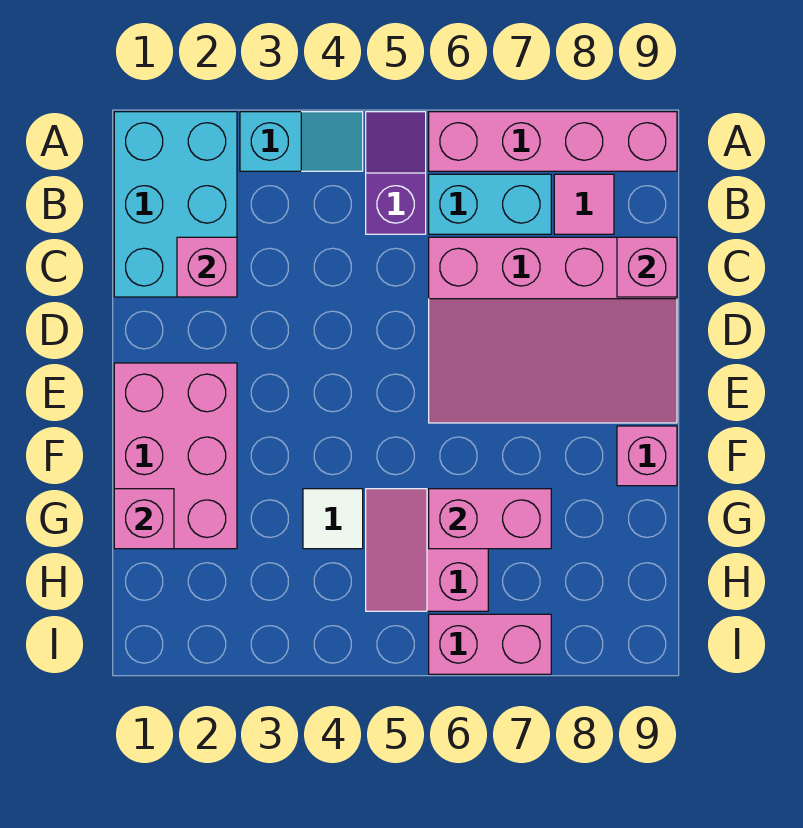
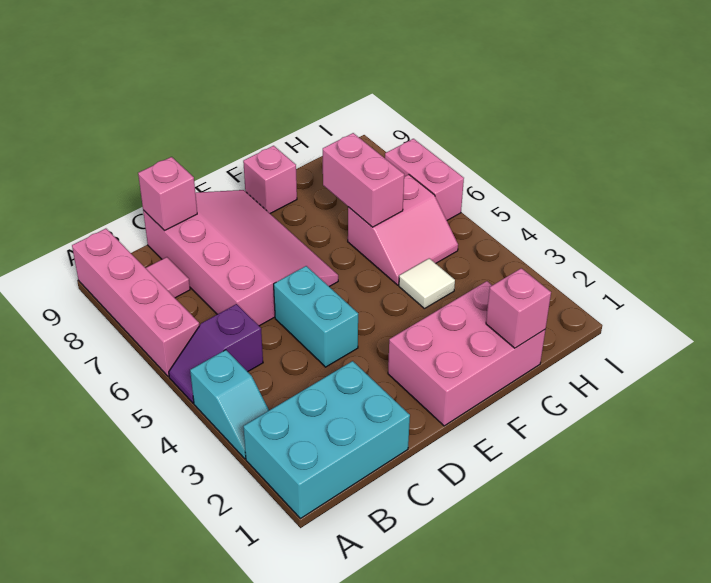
cyan slope A3:A4 level 1 top 3 -> cyan slope A3:A4 level 1 top 4
cyan brick B6:B7 level 1 -> cyan brick D4:D5 level 1
pink brick C2 level 2 -> none

